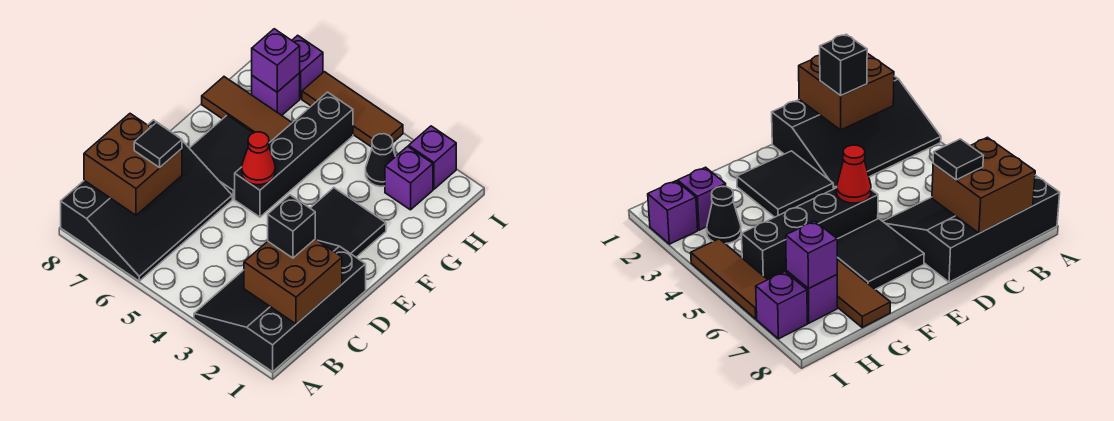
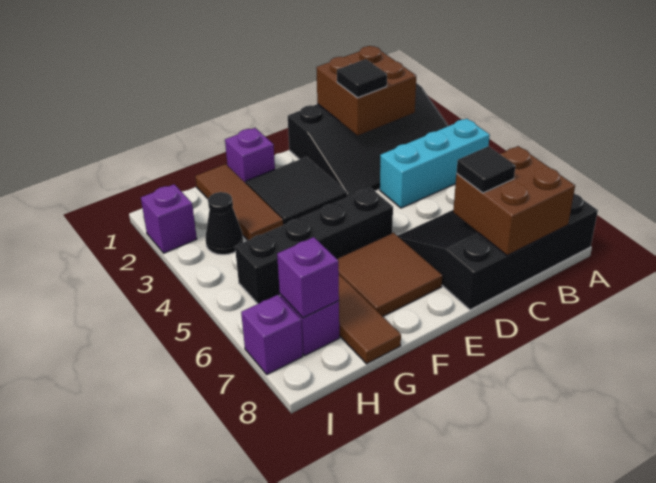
none -> cyan brick A4:C4 level 1
black brick C2 level 3 -> black tile C2 level 3
red cone E5 level 2 -> none
black tile E6:F7 level 1 -> brown tile E6:F7 level 1
purple brick H2 level 1 -> purple brick F1 level 1
brown tile I4:I6 level 1 -> brown tile G1:G3 level 1

